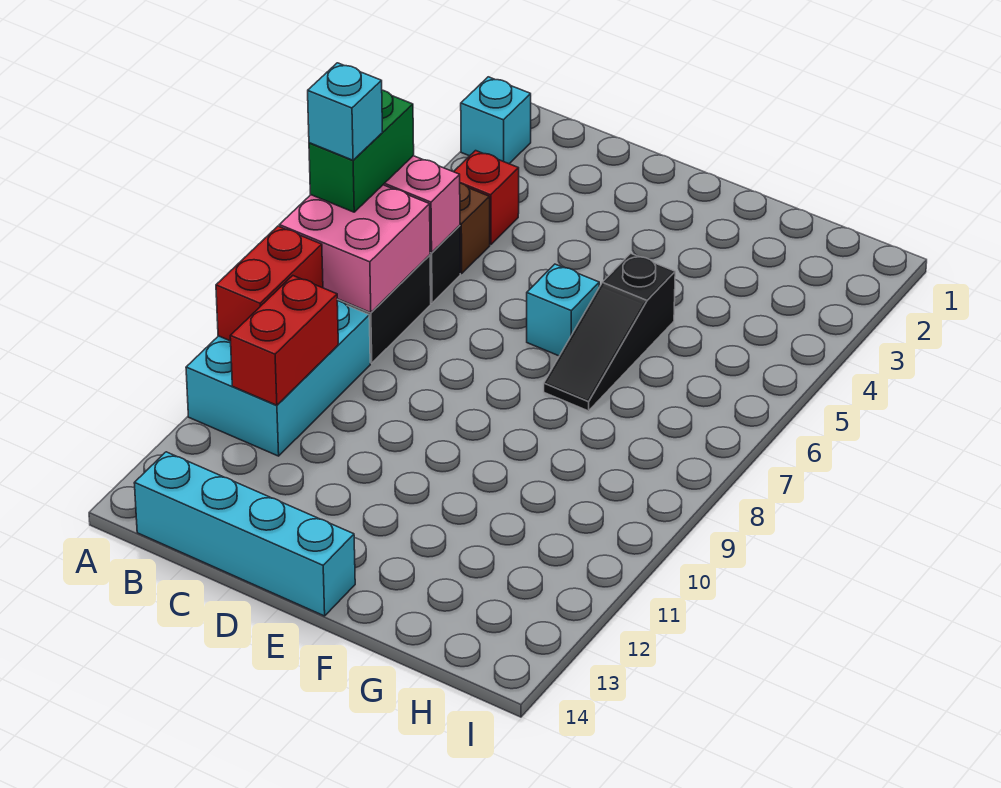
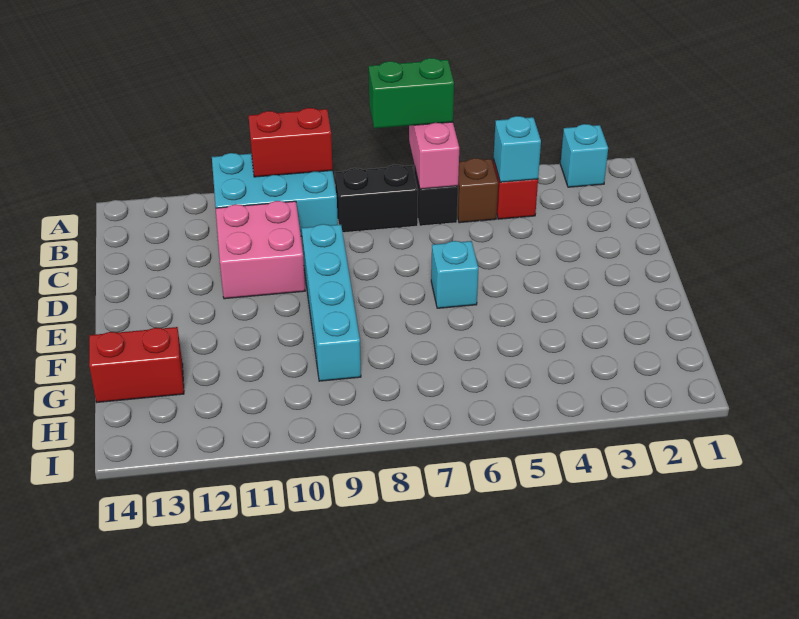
pink brick A7:B8 level 2 -> pink brick C10:D11 level 1
cyan brick A7 level 4 -> cyan brick B4 level 2
red brick B10:B11 level 2 -> red brick G13:G14 level 1
cyan brick B14:E14 level 1 -> cyan brick D9:G9 level 1
black slope F5:F7 level 1 top 5 -> none

